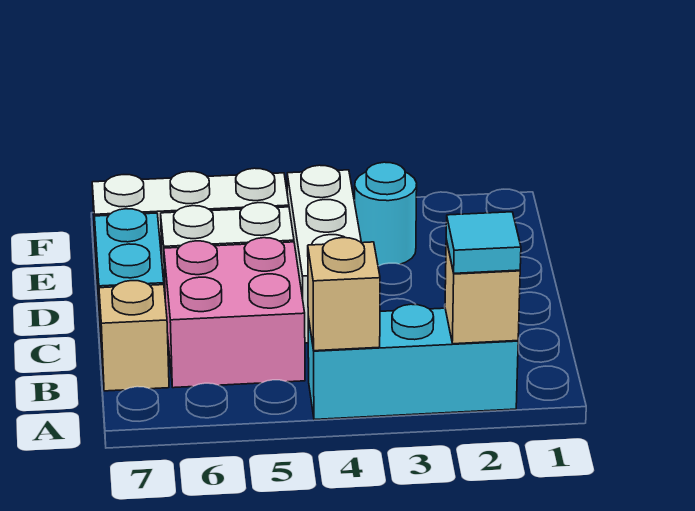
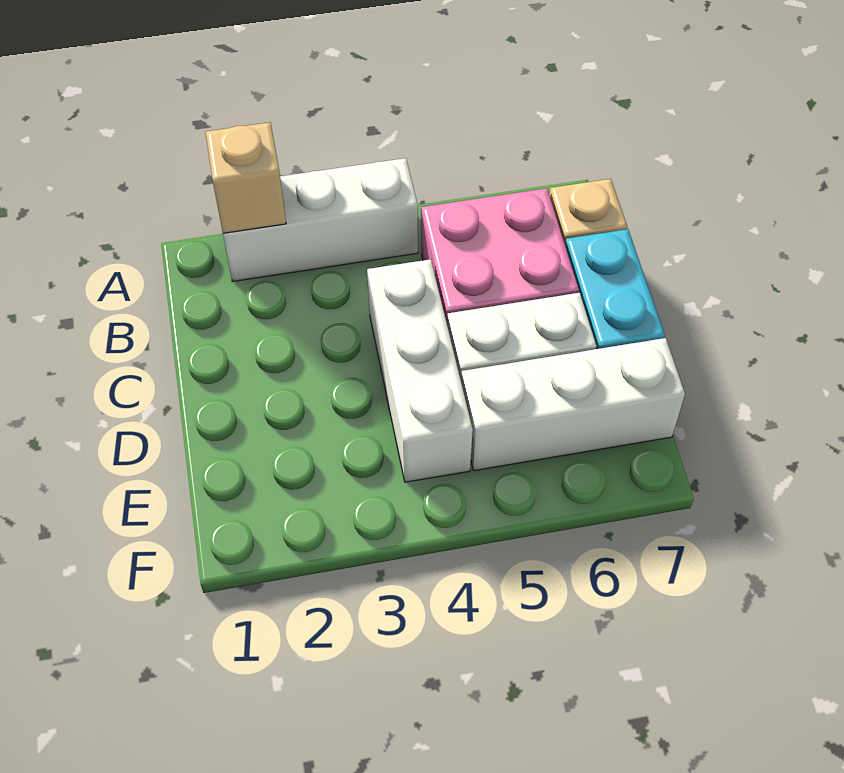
cyan brick A2:A4 level 1 -> white brick A2:A4 level 1
cyan tile A2 level 3 -> none
tan brick A4 level 2 -> none
cyan round brick E3 level 1 -> none

